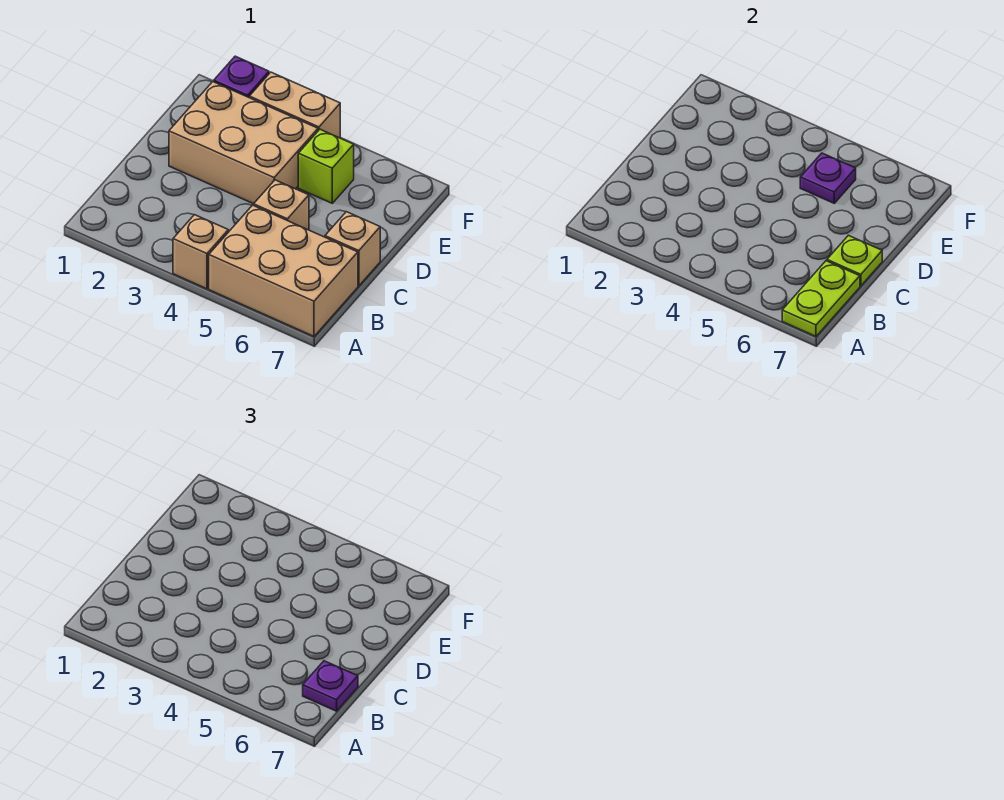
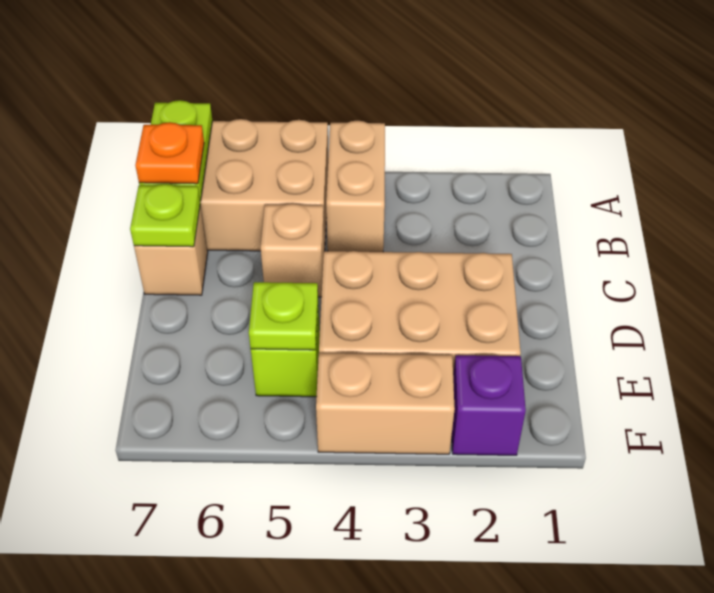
tan brick A4 level 1 -> tan brick A4:B4 level 1
purple plate B7 level 3 -> orange plate B7 level 3
purple plate E5 level 2 -> lime plate E5 level 2

